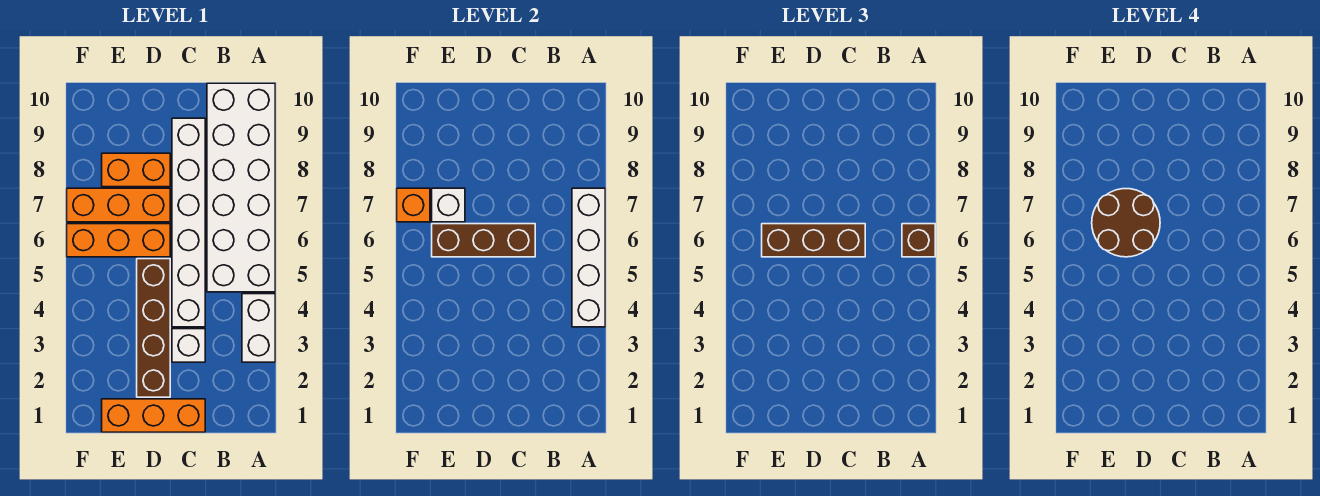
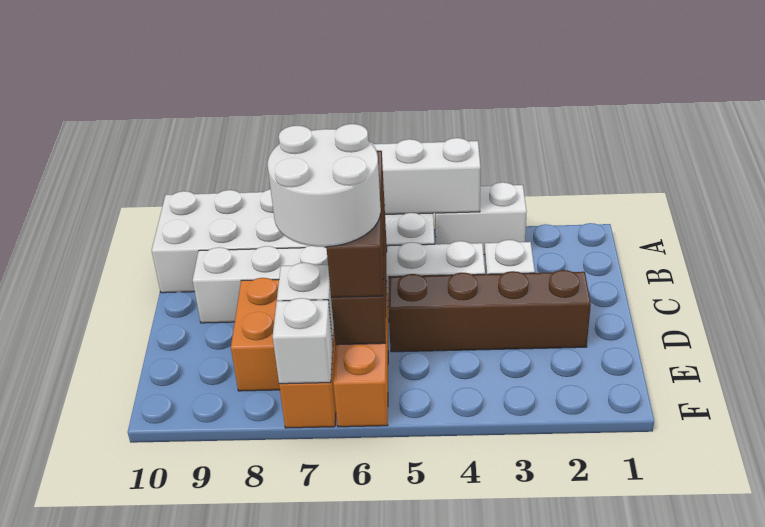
brown brick A6 level 3 -> none
orange brick C1:E1 level 1 -> none
brown round brick D6:E7 level 4 -> white round brick D6:E7 level 4
orange brick F7 level 2 -> white brick F7 level 2

